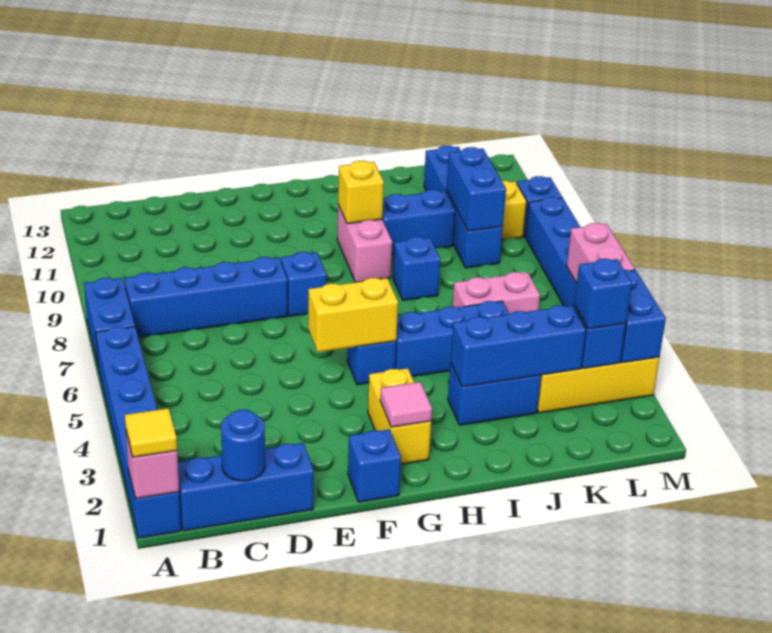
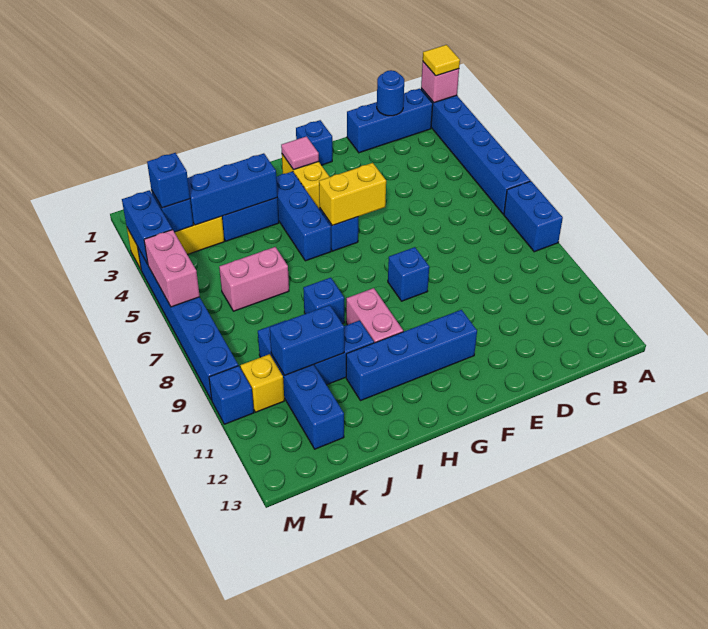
blue brick B8:E8 level 1 -> blue brick F11:I11 level 1
blue brick H5:J5 level 1 -> blue brick H3:H5 level 1
yellow brick H10 level 2 -> none
blue brick K9:K10 level 2 -> blue brick J10:K10 level 2

